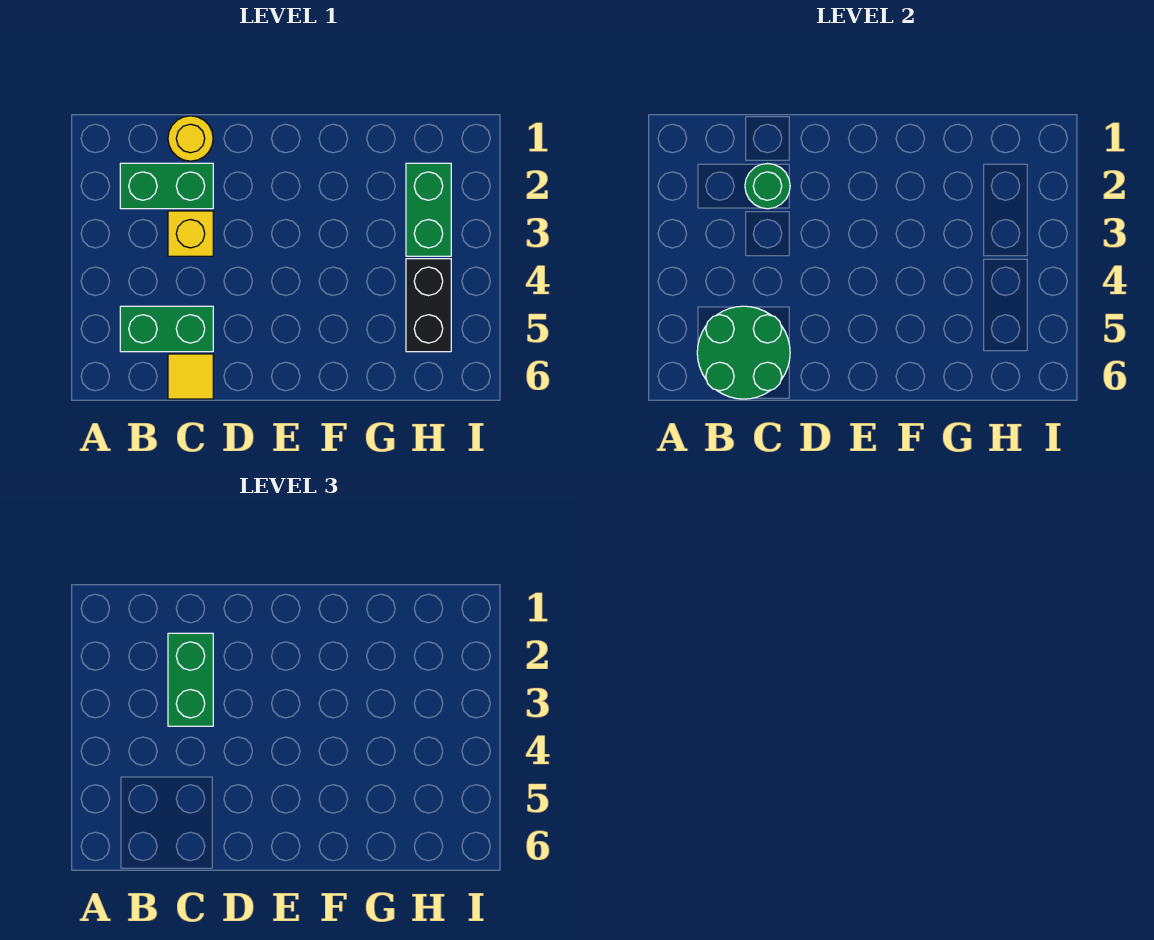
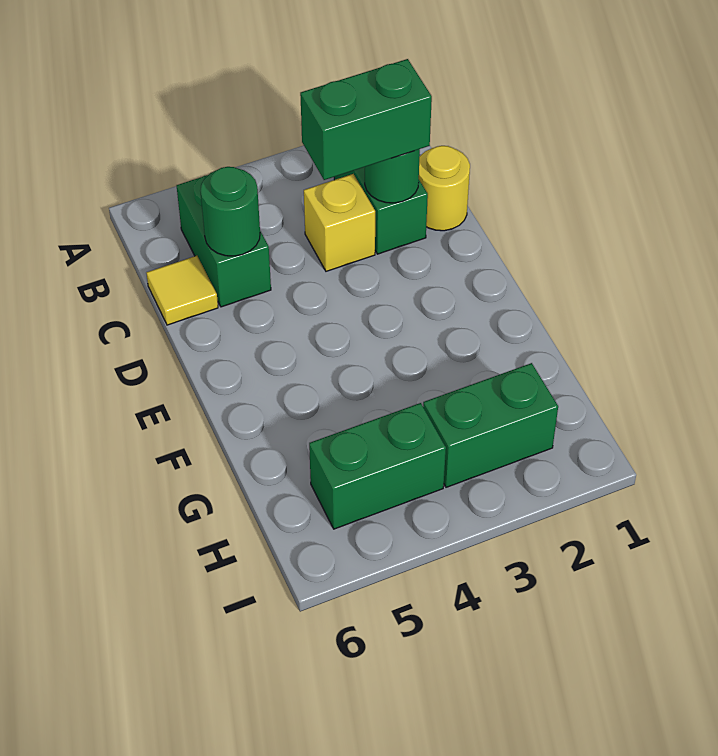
green round brick B5:C6 level 2 -> green round brick C5 level 2
black brick H4:H5 level 1 -> green brick H4:H5 level 1

